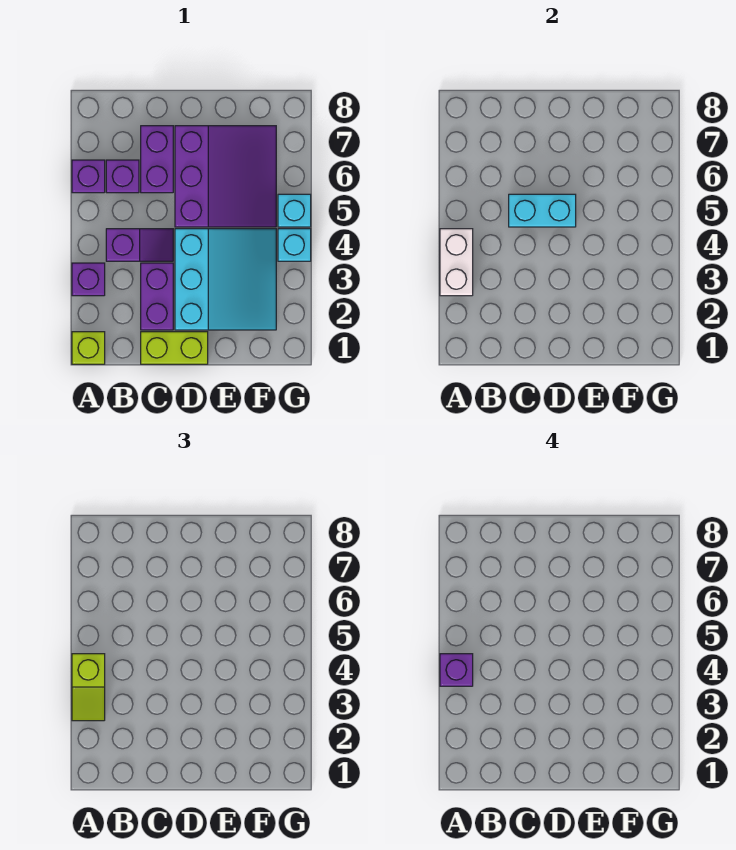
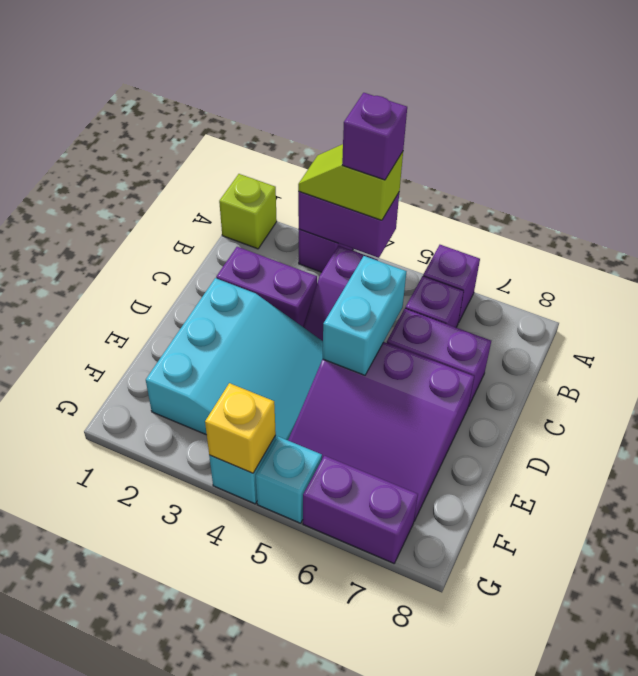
white brick A3:A4 level 2 -> purple brick A3:A4 level 2
lime brick C1:D1 level 1 -> none
cyan slope D2:F4 level 1 top D -> cyan slope D2:F4 level 1 top 2
none -> yellow brick G4 level 2
none -> purple brick G6:G7 level 1

